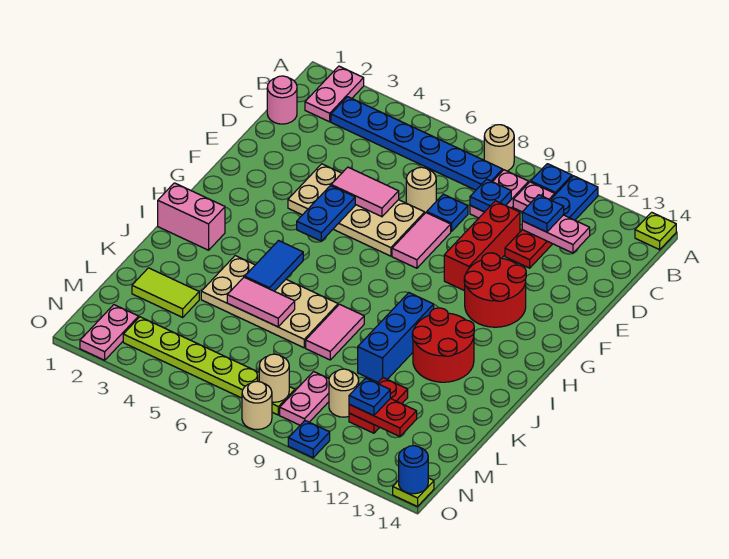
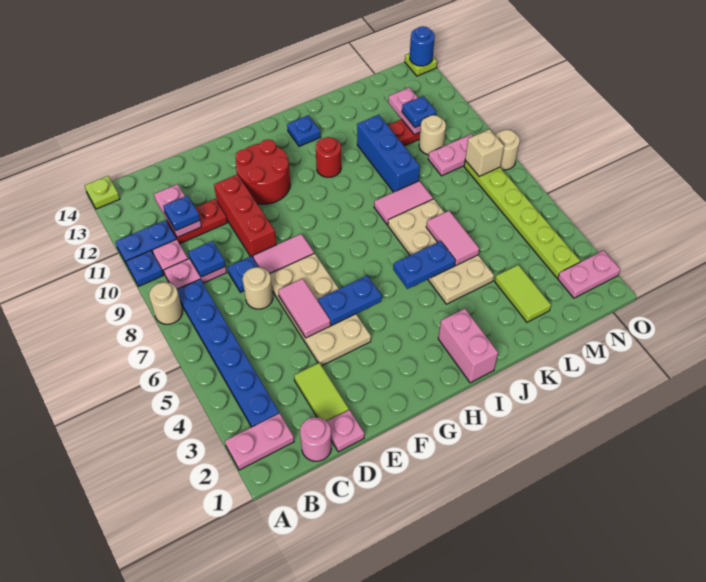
none -> pink plate D1 level 1
none -> lime tile D2:D3 level 1
red brick D10:F10 level 1 -> red brick E9:E11 level 1
blue tile I5:J5 level 2 -> blue plate I5:J5 level 2
blue brick I10:K10 level 1 -> blue brick K9:K11 level 1
red round brick I11:J12 level 1 -> red round brick I11 level 1
red plate M11:M12 level 2 -> pink plate M11:M12 level 2
tan round brick N8 level 2 -> tan brick N8 level 2
blue plate O10 level 1 -> blue plate I13 level 1

